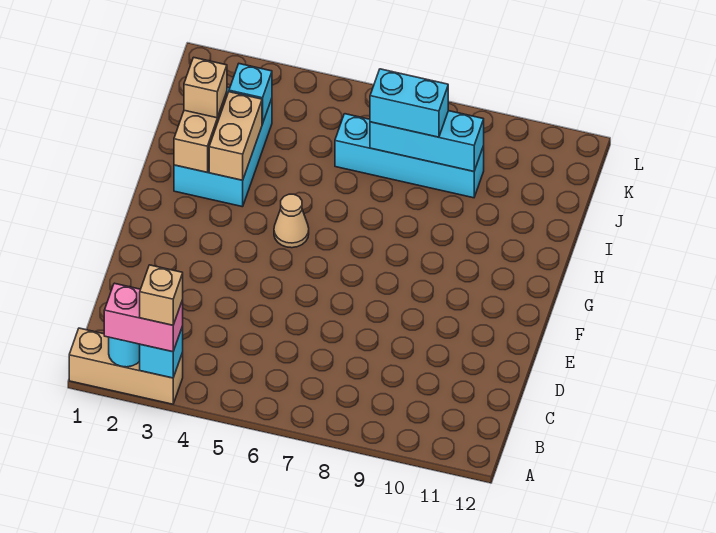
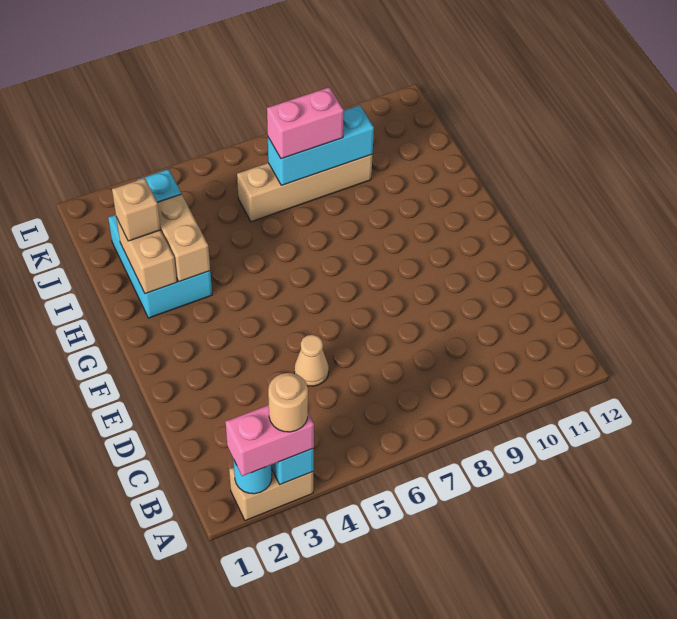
tan brick A1:A3 level 1 -> tan brick A2:A3 level 1
tan brick A3 level 4 -> tan round brick A3 level 4
tan cone G5 level 1 -> tan cone D5 level 1
cyan brick J6:J9 level 1 -> tan brick J6:J9 level 1
cyan brick J7:J8 level 3 -> pink brick J7:J8 level 3

